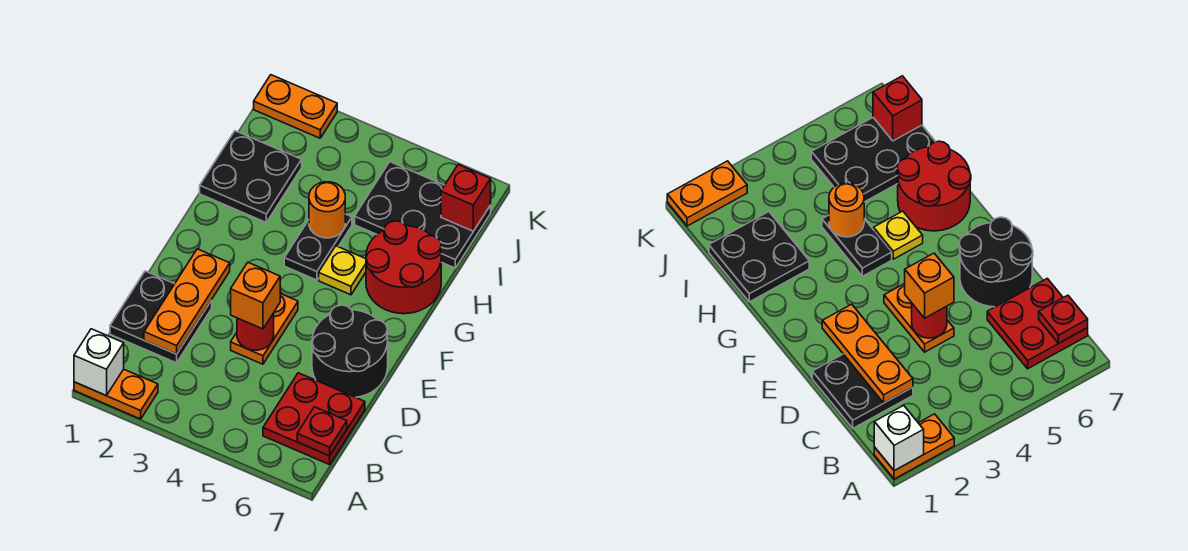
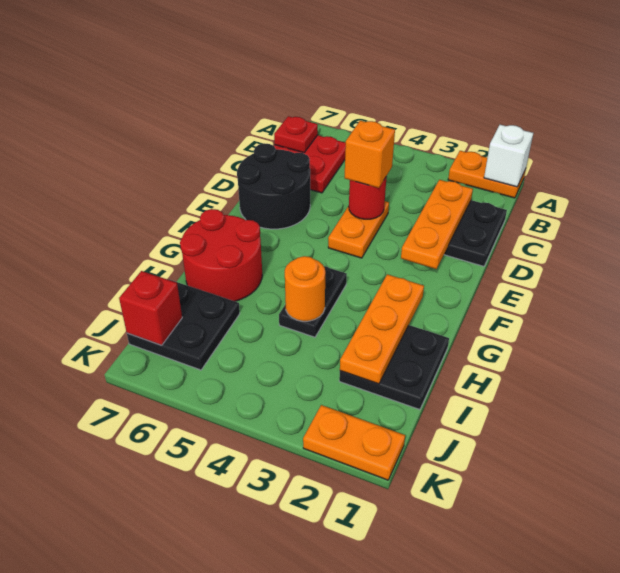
none -> orange plate G2:I2 level 2
yellow plate G5 level 1 -> none
black plate I5:J7 level 1 -> black plate I6:J7 level 1

